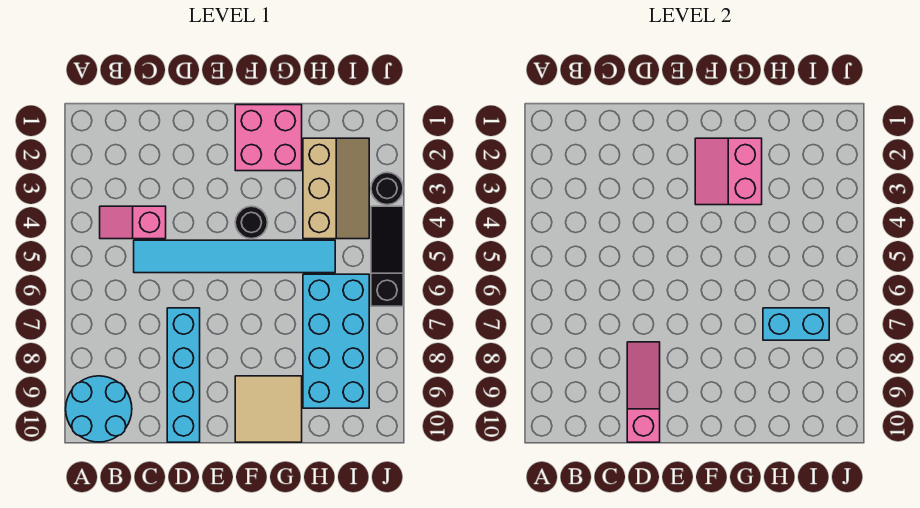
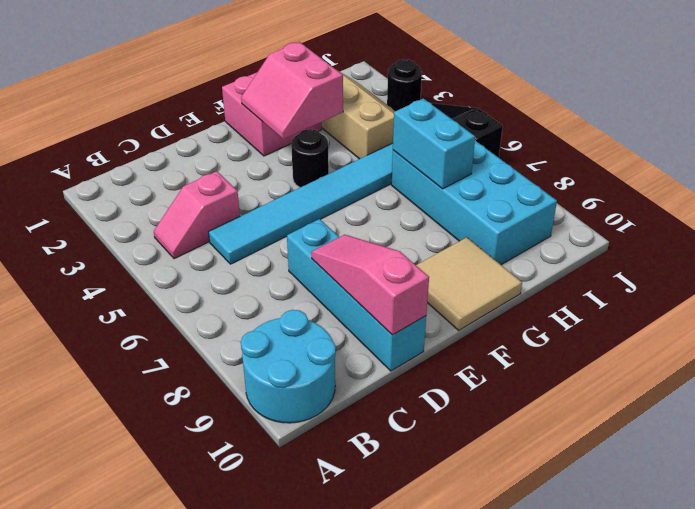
cyan brick H7:I7 level 2 -> cyan brick H6:H7 level 2

